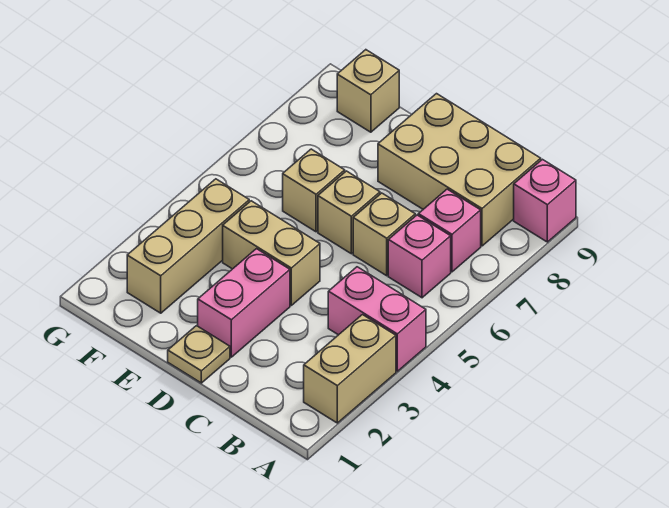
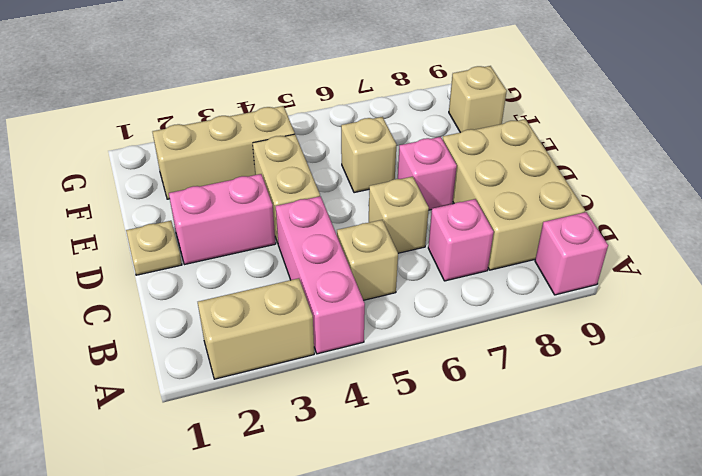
pink brick A4:B4 level 1 -> pink brick A4:C4 level 1
pink brick B6 level 1 -> pink brick D7 level 1
tan brick D6 level 1 -> tan brick B5 level 1

